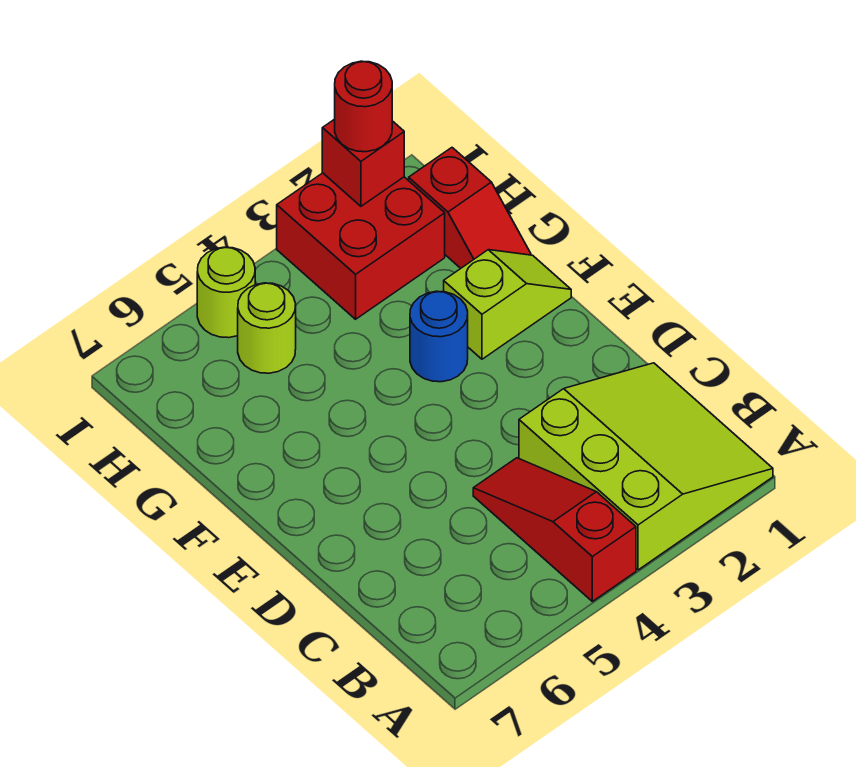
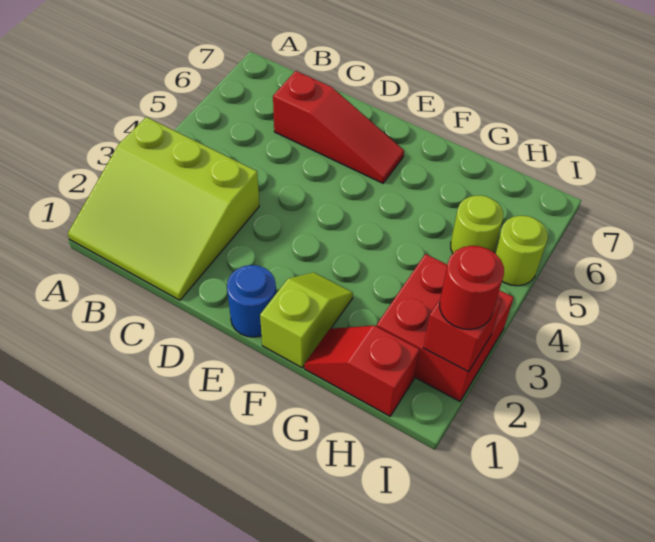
red slope A4:C4 level 1 top A -> red slope C6:E6 level 1 top C
lime slope F1:F2 level 1 top 2 -> lime slope F1:F2 level 1 top 1
blue round brick F3 level 1 -> blue round brick E1 level 1

